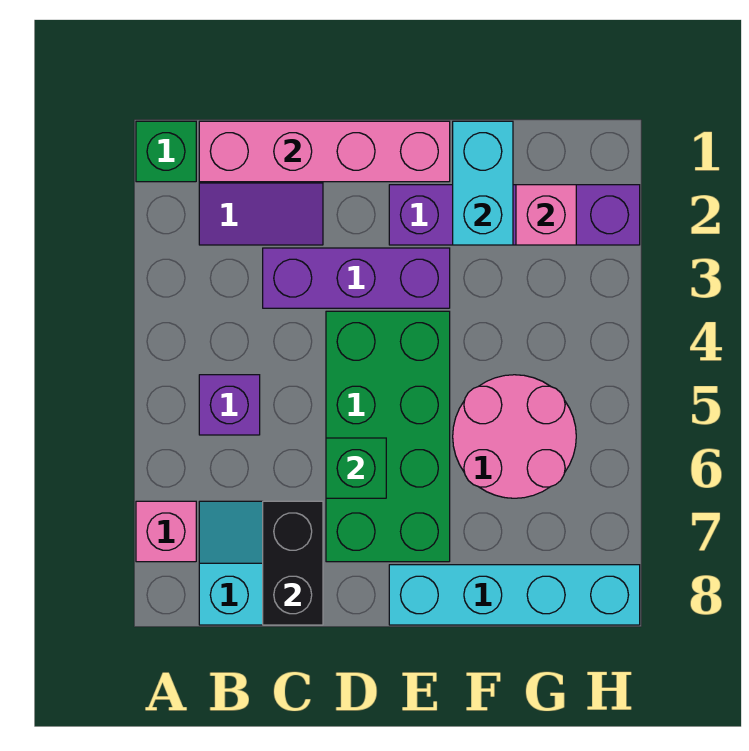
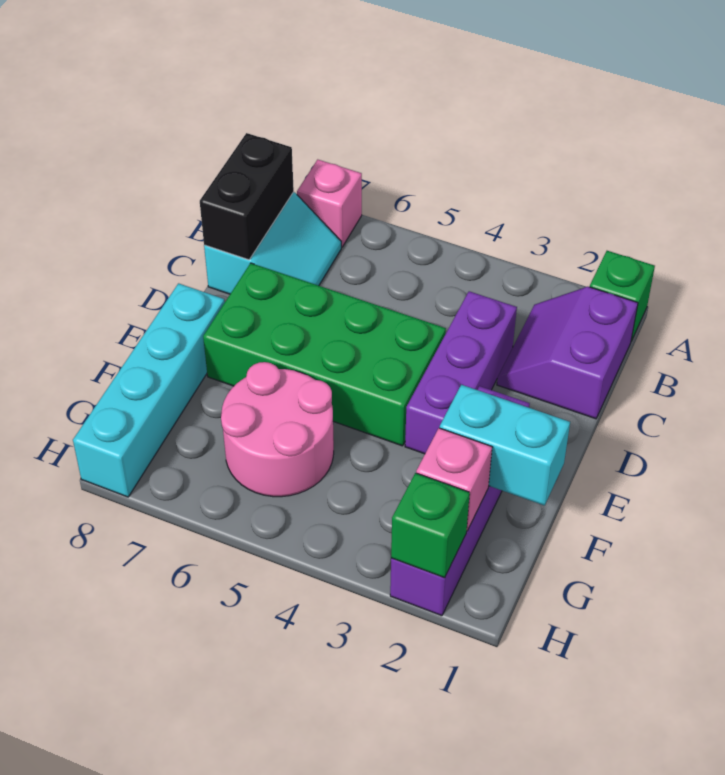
pink brick B1:E1 level 2 -> none
purple brick B5 level 1 -> none
black brick C7:C8 level 2 -> black brick B8:C8 level 2
green brick D6 level 2 -> green brick H2 level 2

